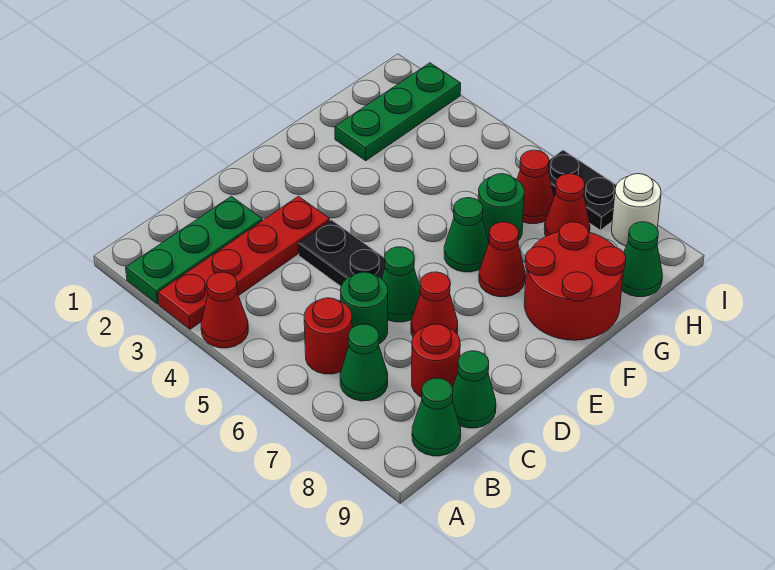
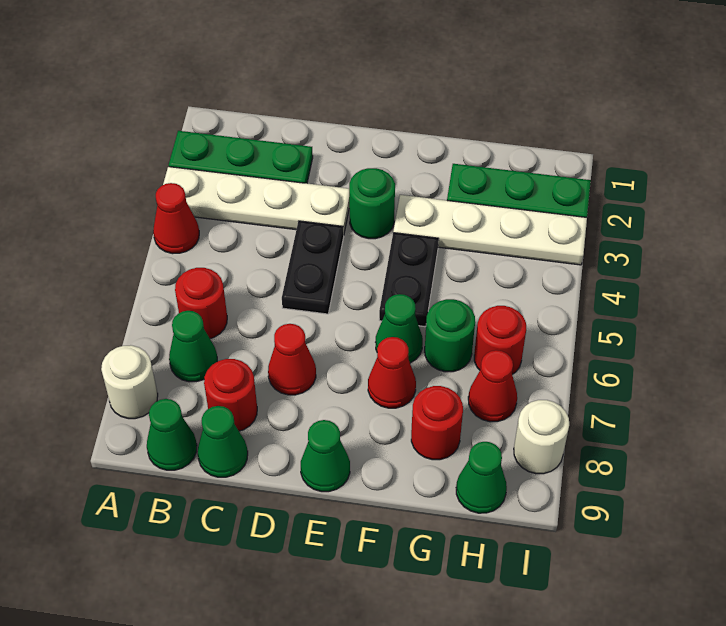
red plate A3:D3 level 1 -> white plate A3:D3 level 1
none -> white round brick A8 level 1
green round brick C6 level 1 -> green round brick E3 level 1
green cone D6 level 1 -> green cone E9 level 1
none -> white plate F3:I3 level 1
red round brick F8:G9 level 1 -> red round brick G8 level 1
red cone H6 level 1 -> red round brick H6 level 1
black plate I6:I7 level 1 -> black plate F4:F5 level 1

